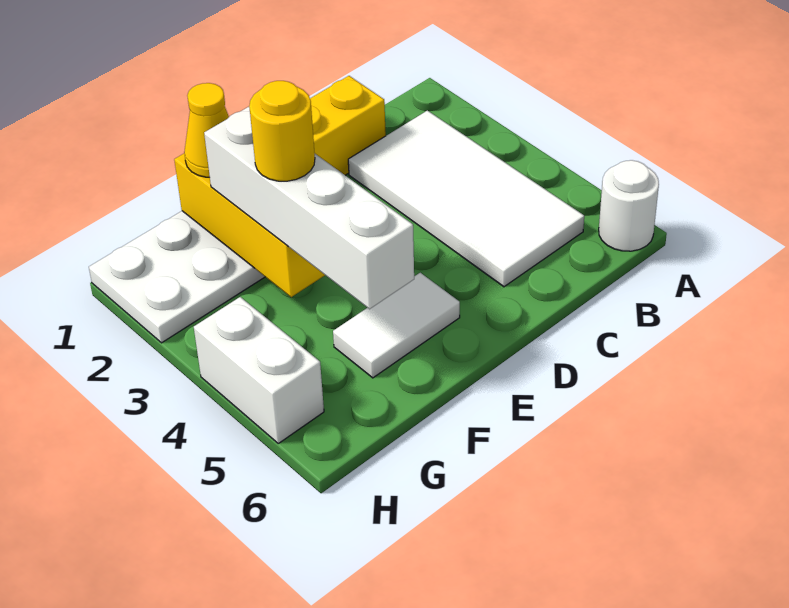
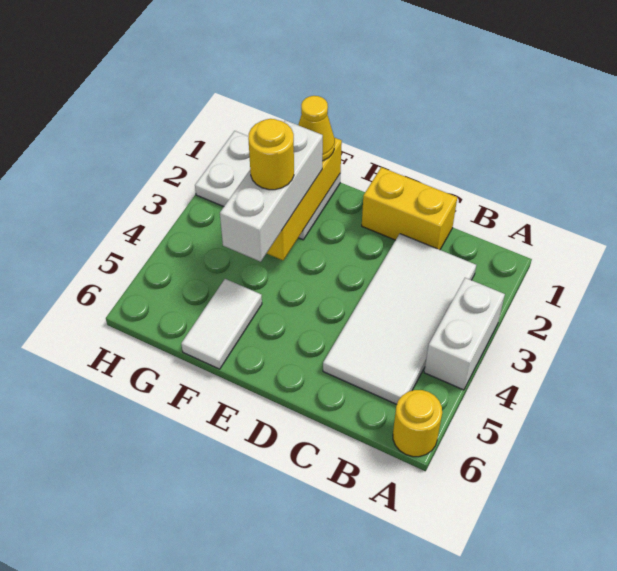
white round brick A6 level 1 -> yellow round brick A6 level 1
white tile E5:F5 level 1 -> white tile F5:F6 level 1
white brick F2:F5 level 3 -> white brick F2:F4 level 3
white brick H4:H5 level 1 -> white brick A3:A4 level 1

